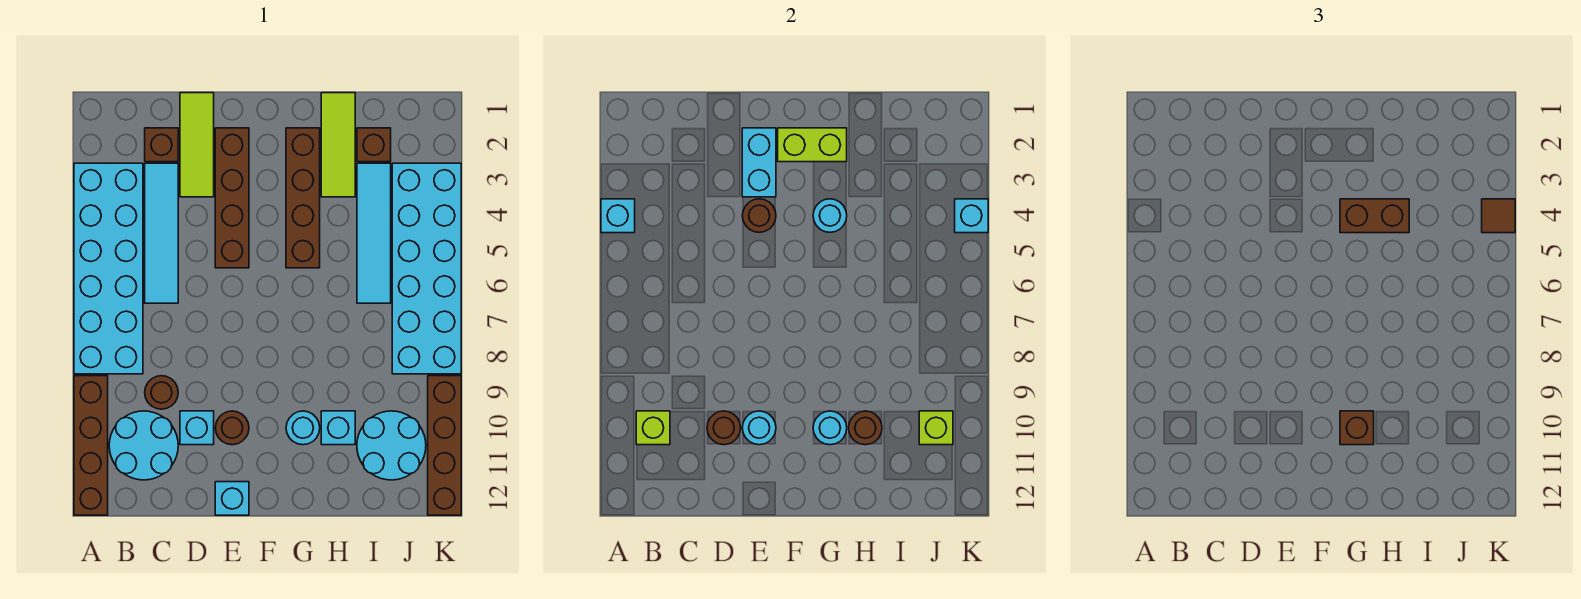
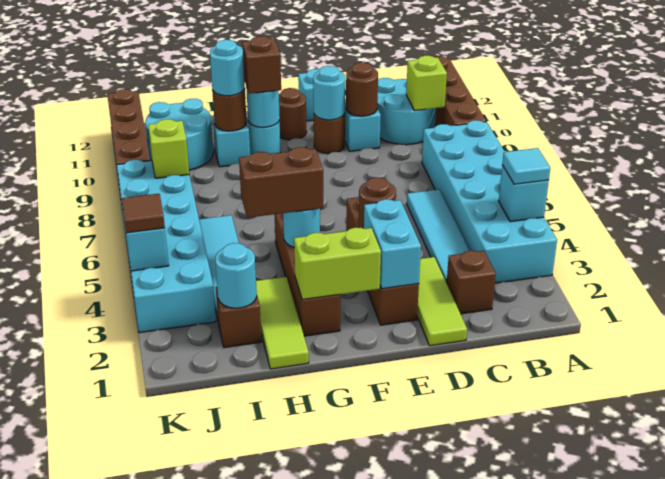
none -> cyan tile A4 level 3
brown round brick C9 level 1 -> brown round brick F11 level 1
none -> cyan round brick H10 level 3
none -> cyan round brick I2 level 2
lime brick J10 level 2 -> lime brick J8 level 2

